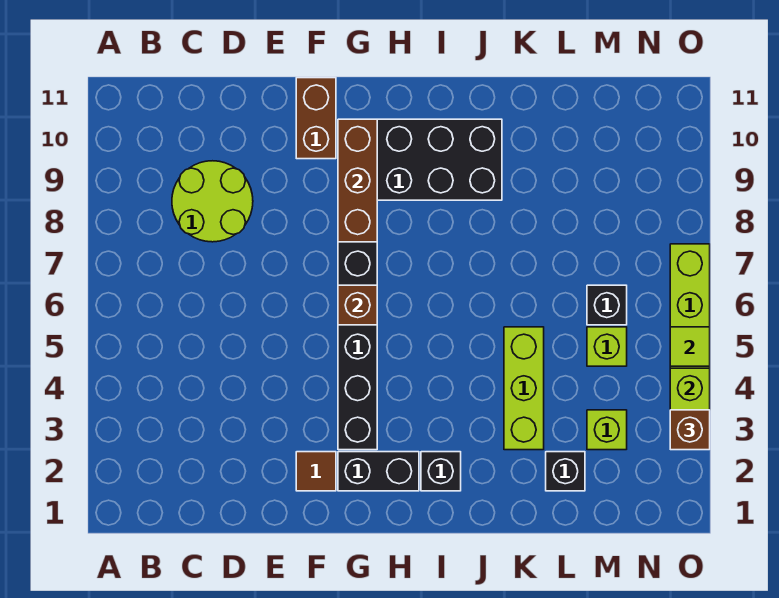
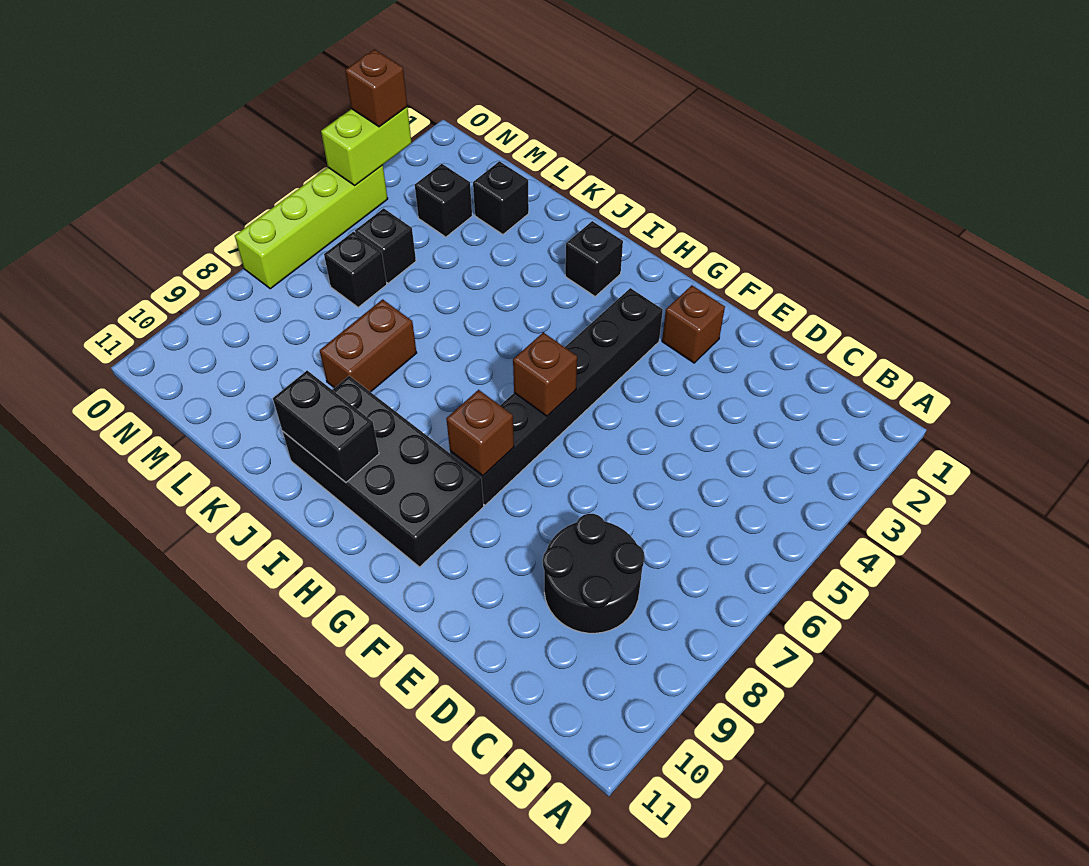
lime round brick C8:D9 level 1 -> black round brick C8:D9 level 1
brown tile F2 level 1 -> brown brick F2 level 1
brown brick F10:F11 level 1 -> brown brick K7:K8 level 1
black brick G2:H2 level 1 -> black brick I10:J10 level 2
brown brick G8:G10 level 2 -> brown brick G8 level 2
lime brick K3:K5 level 1 -> none
lime brick M3 level 1 -> black brick M3 level 1
lime brick M5 level 1 -> black brick M5 level 1
lime tile O5 level 2 -> none

